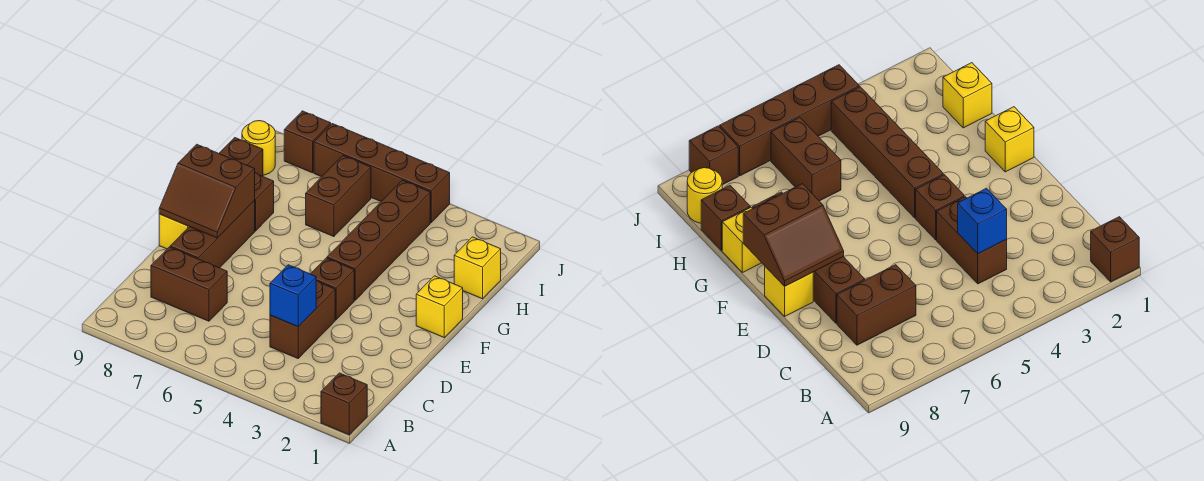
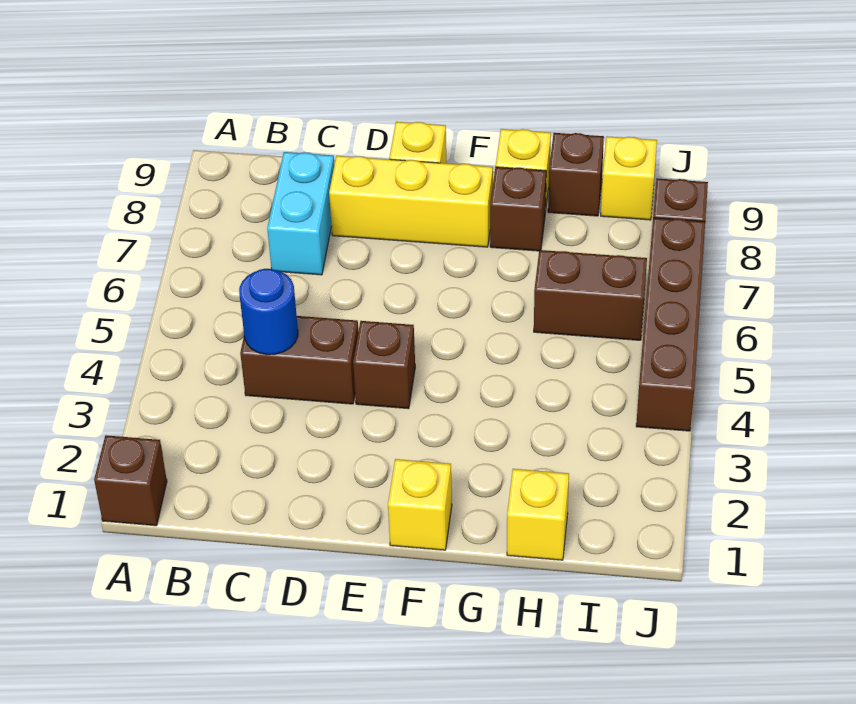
blue brick C4 level 2 -> blue round brick C4 level 2
brown brick C7:C8 level 1 -> cyan brick C7:C8 level 1
brown brick D8:F8 level 1 -> yellow brick D8:F8 level 1
brown slope E8:F9 level 2 top F -> none
brown brick F4:I4 level 1 -> none
yellow round brick I9 level 1 -> yellow brick I9 level 1

